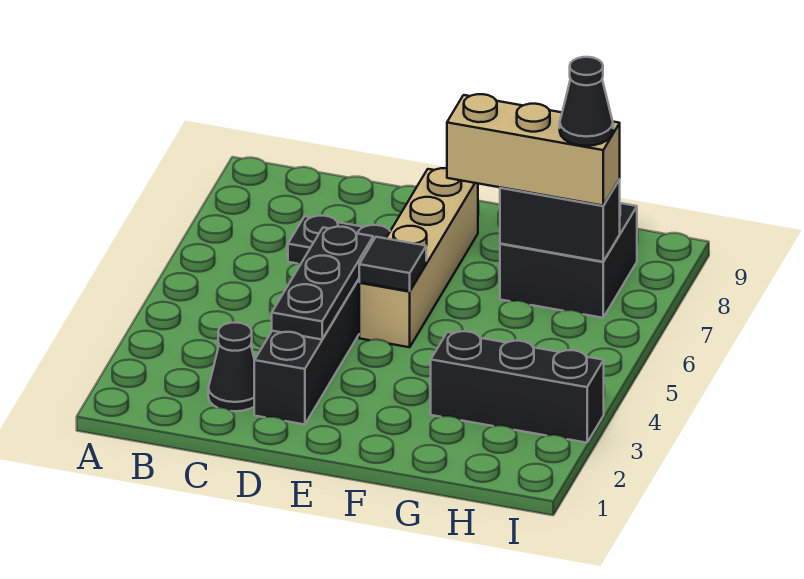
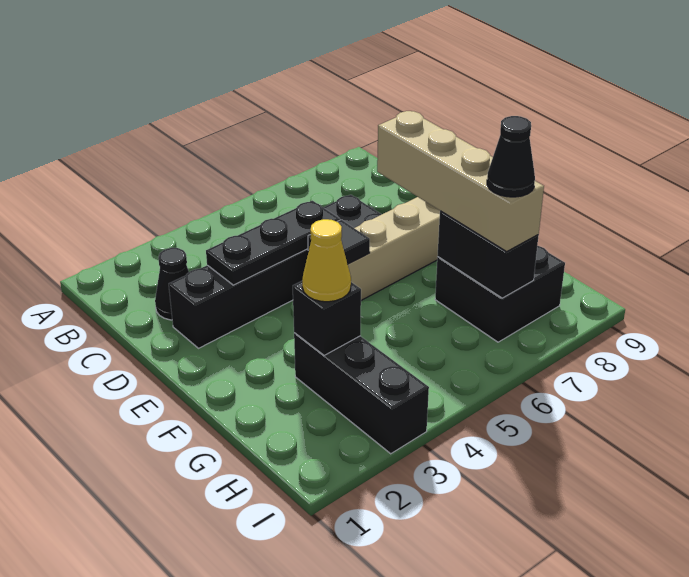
tan brick F7:H7 level 3 -> tan brick E7:H7 level 3
none -> black brick G3 level 2
none -> yellow cone G3 level 3

